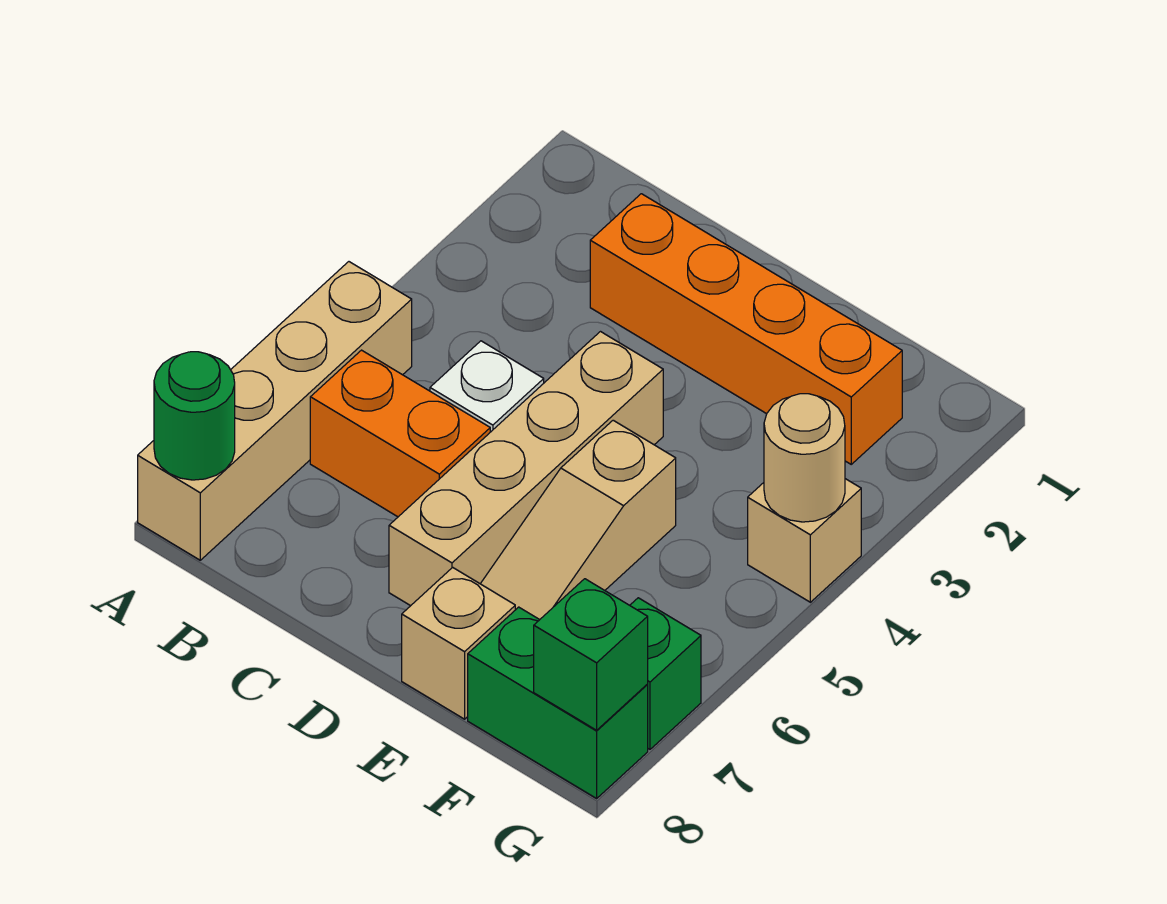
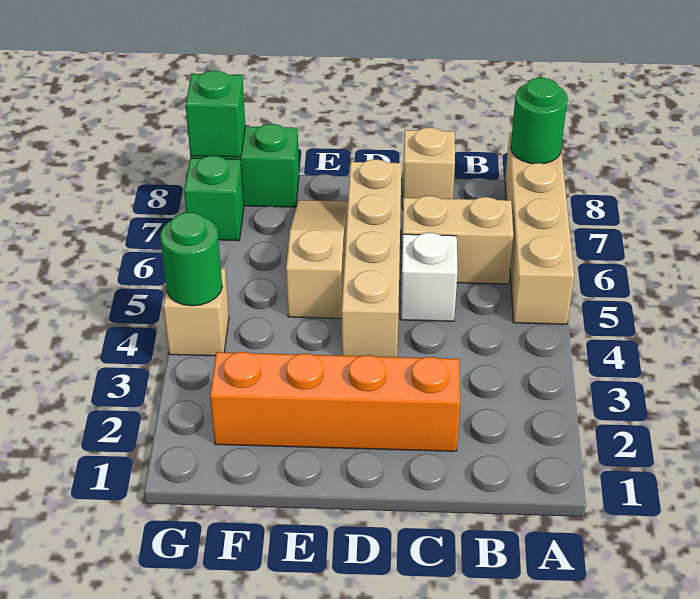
orange brick B6:C6 level 1 -> tan brick B6:C6 level 1
tan brick E8 level 1 -> tan brick C8 level 1
tan round brick G4 level 2 -> green round brick G4 level 2

